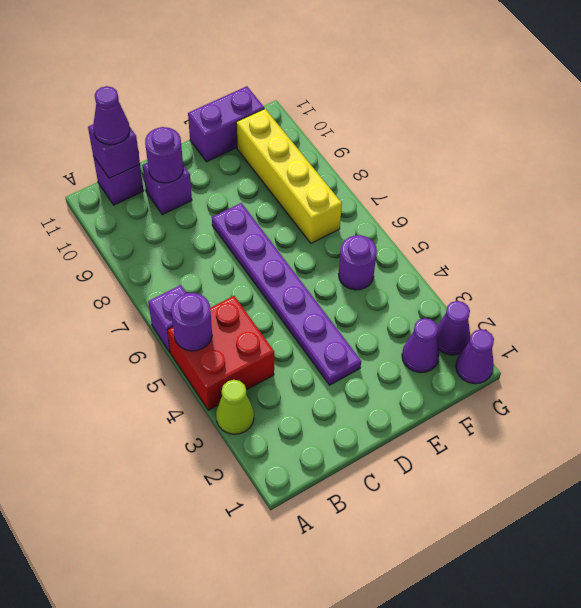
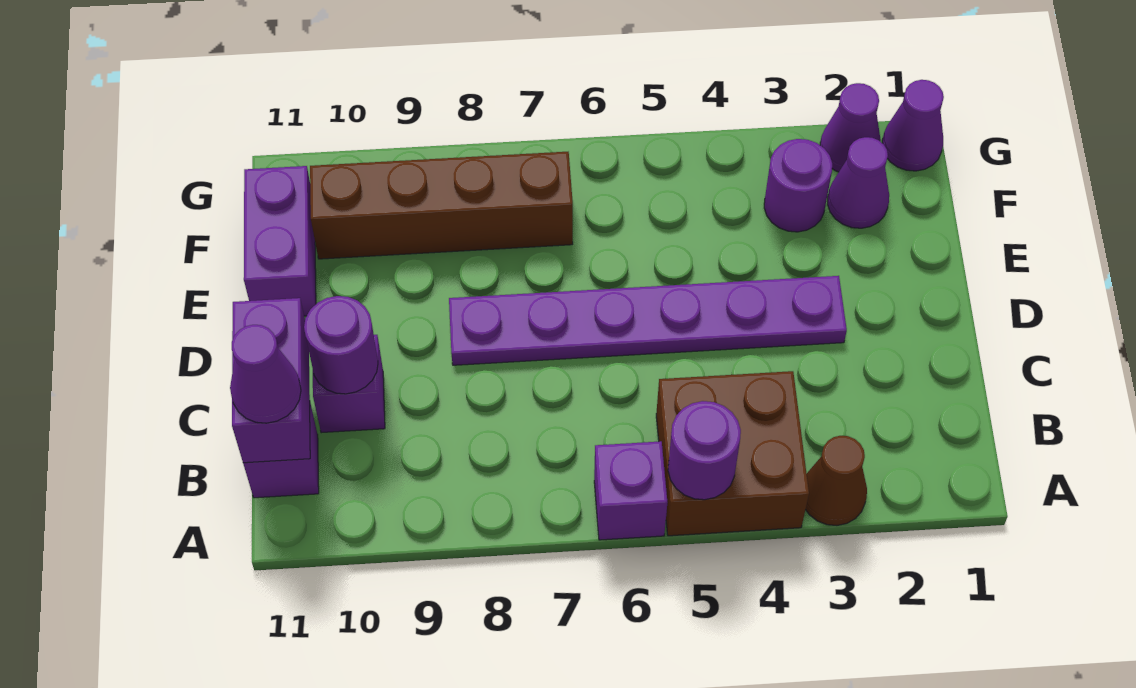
lime cone A3 level 1 -> brown cone A3 level 1
red brick A4:B5 level 1 -> brown brick A4:B5 level 1
purple brick B11 level 2 -> purple brick B11:C11 level 2
purple round brick F5 level 1 -> purple round brick F3 level 1
yellow brick F7:F10 level 1 -> brown brick F7:F10 level 1

